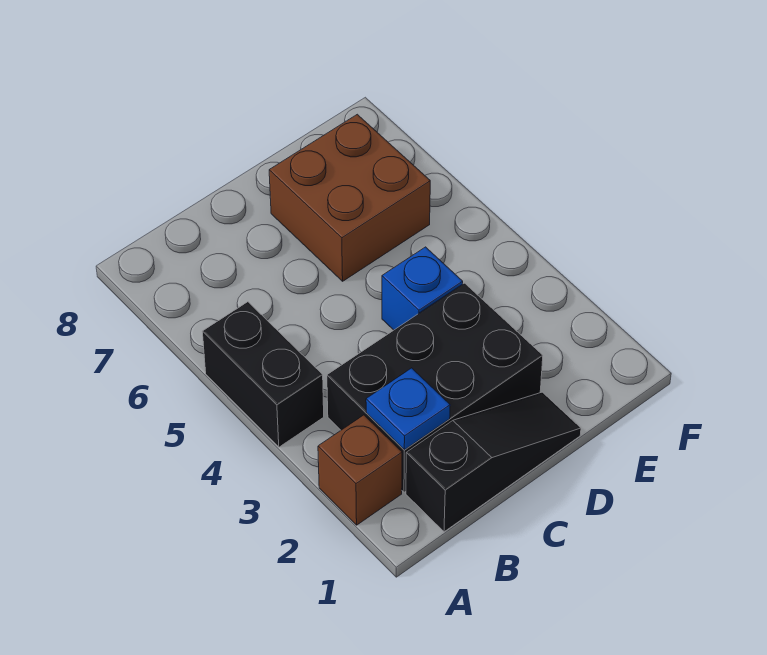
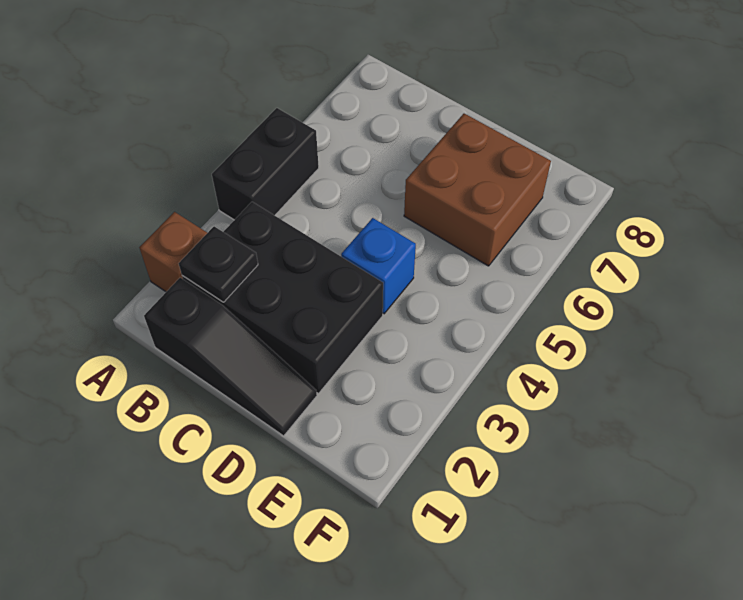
blue plate B2 level 2 -> black plate B2 level 2

